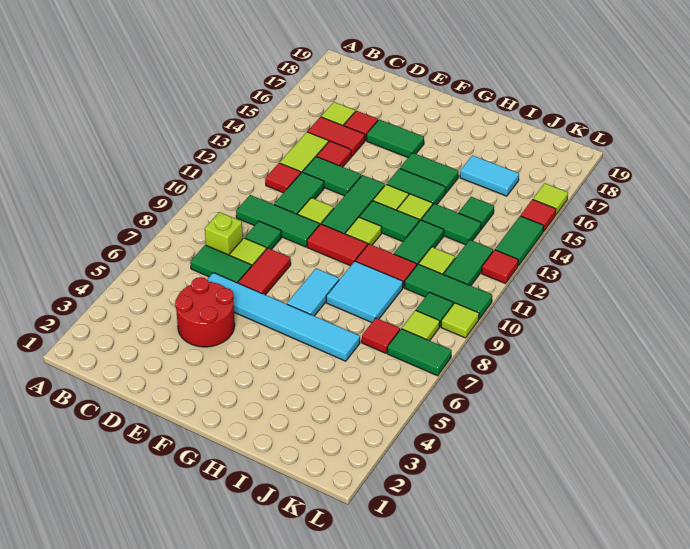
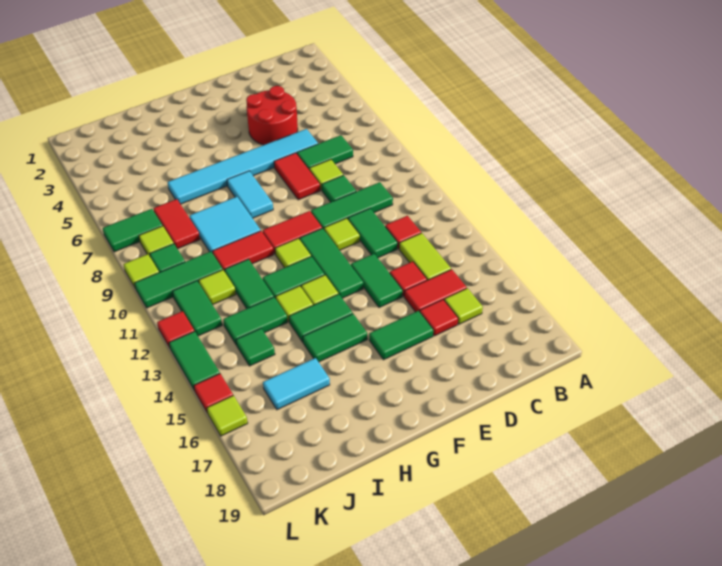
lime brick C8 level 1 -> none
green tile D13:E13 level 1 -> green tile E13:E14 level 1
red tile J7 level 1 -> red tile J7:J8 level 1

